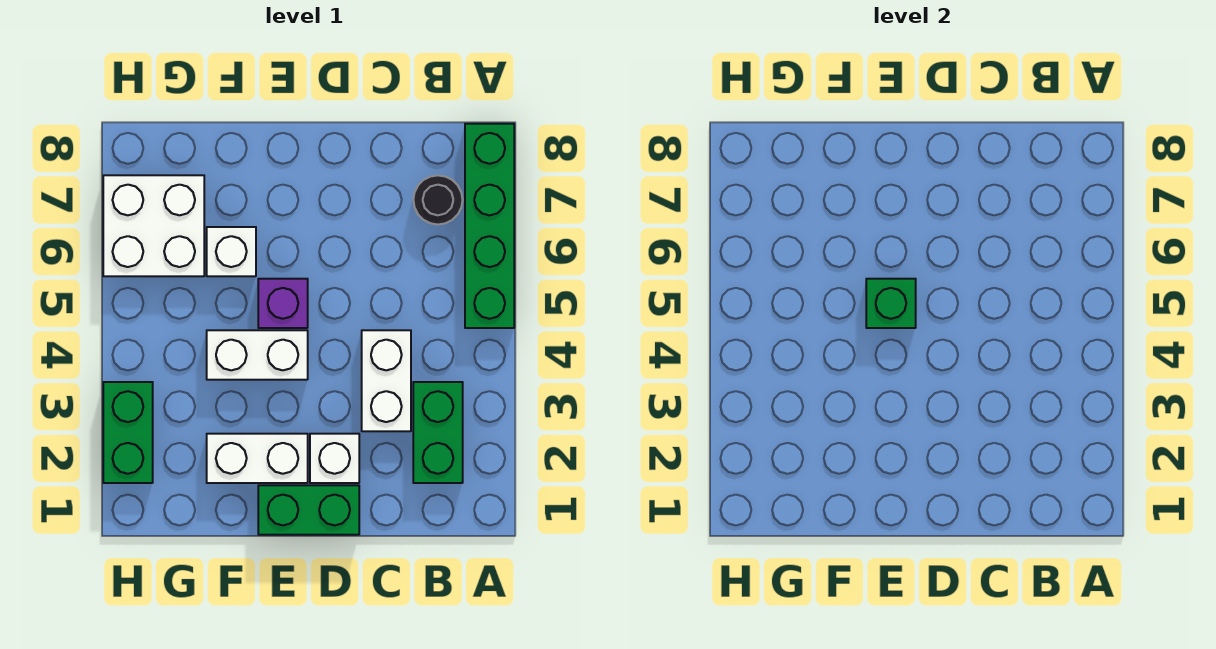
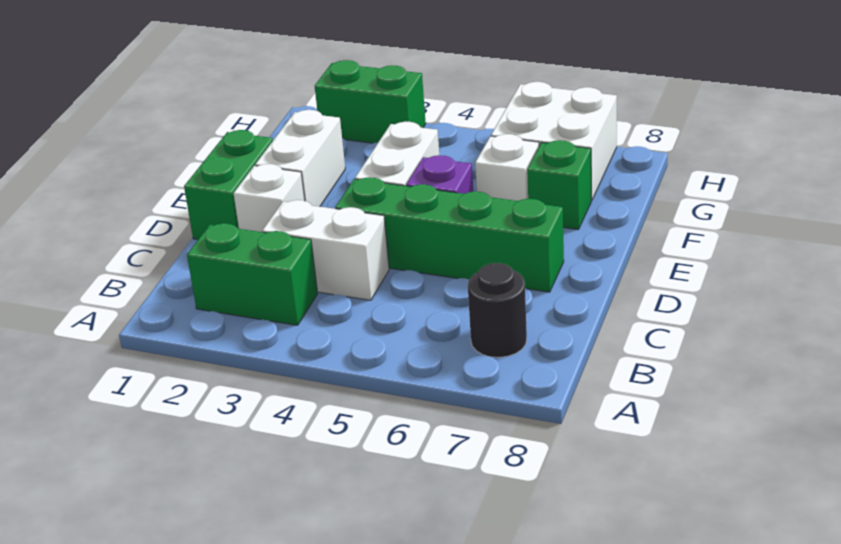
green brick A5:A8 level 1 -> green brick D4:D7 level 1
green brick E5 level 2 -> green brick F7 level 1

